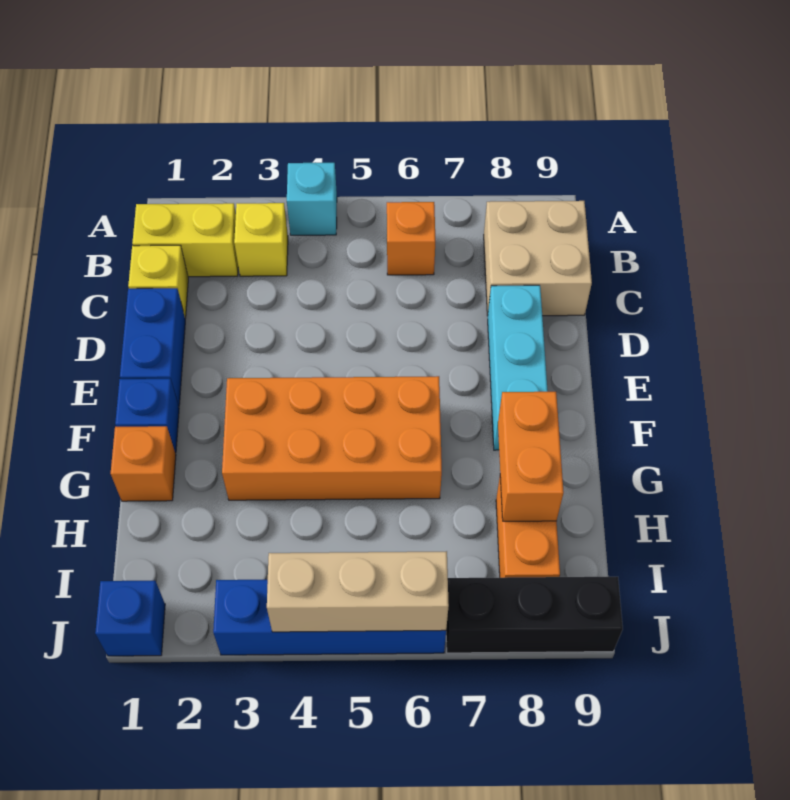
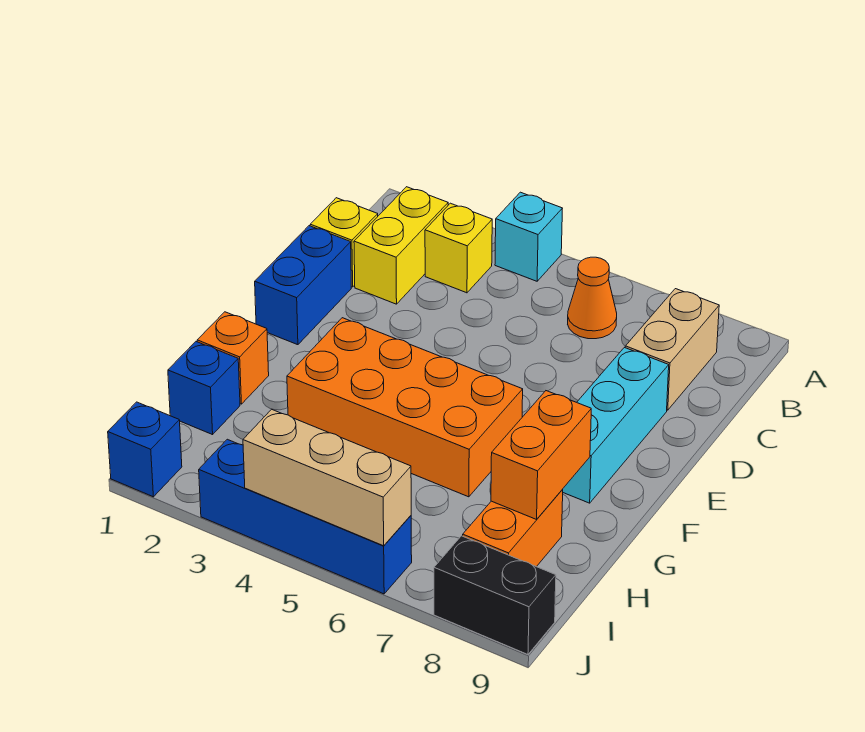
yellow brick B1:B2 level 1 -> yellow brick B2:C2 level 1
orange brick B6 level 1 -> orange cone B6 level 1
tan brick B8:C9 level 1 -> tan brick B8:C8 level 1
blue brick F1 level 1 -> blue brick H1 level 1
black brick J7:J9 level 1 -> black brick J8:J9 level 1

